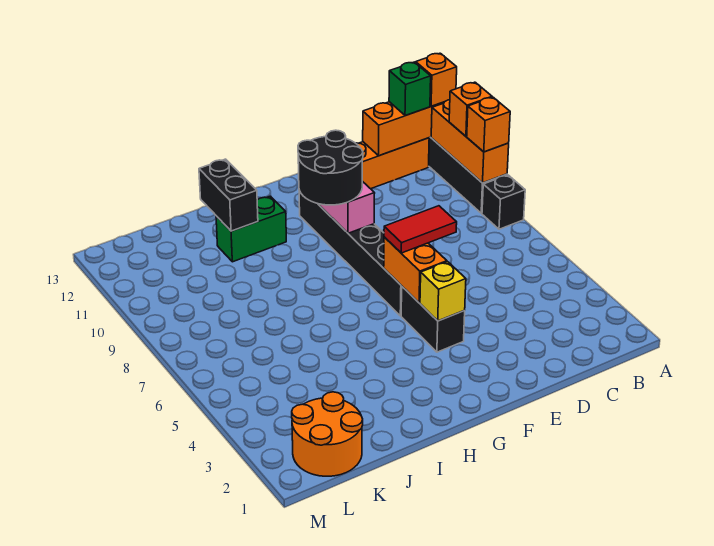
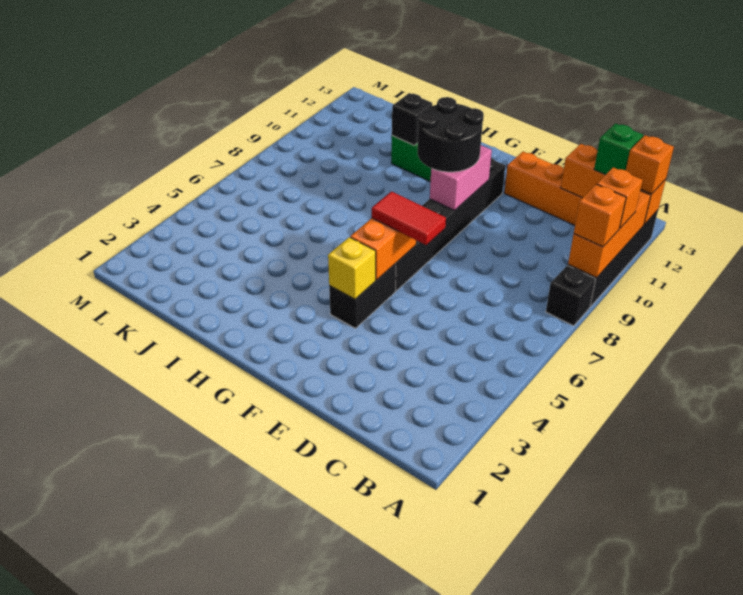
black brick I11:I12 level 2 -> black brick I11 level 2
orange round brick K1:L2 level 1 -> none

